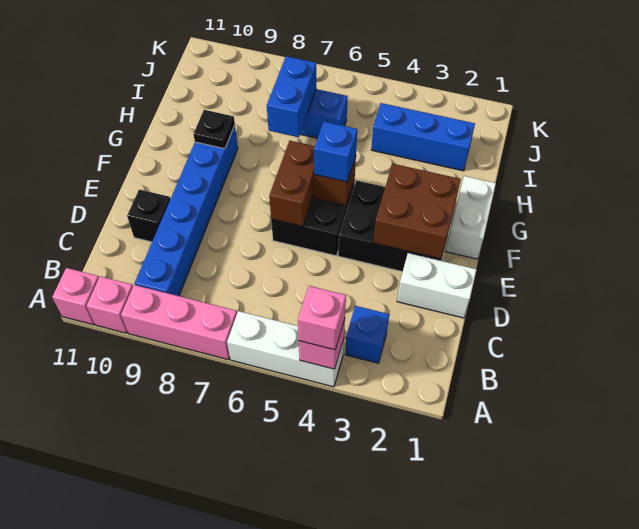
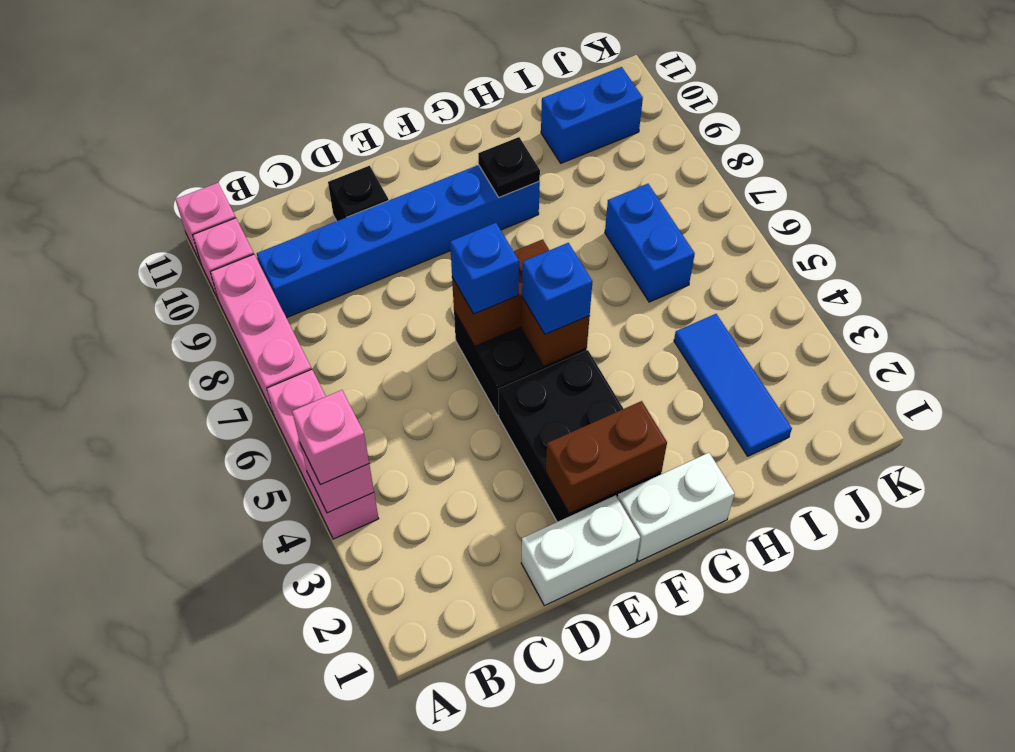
white brick A4:A6 level 1 -> pink brick A4:A6 level 1
blue brick B3 level 1 -> blue brick E6 level 3
white brick D1:D2 level 1 -> white brick D1:E1 level 1
brown brick E2:F3 level 2 -> brown brick E2:F2 level 2
blue brick H7:I7 level 2 -> blue brick I10:J10 level 1
blue brick I2:I4 level 1 -> blue tile I2:I4 level 1

